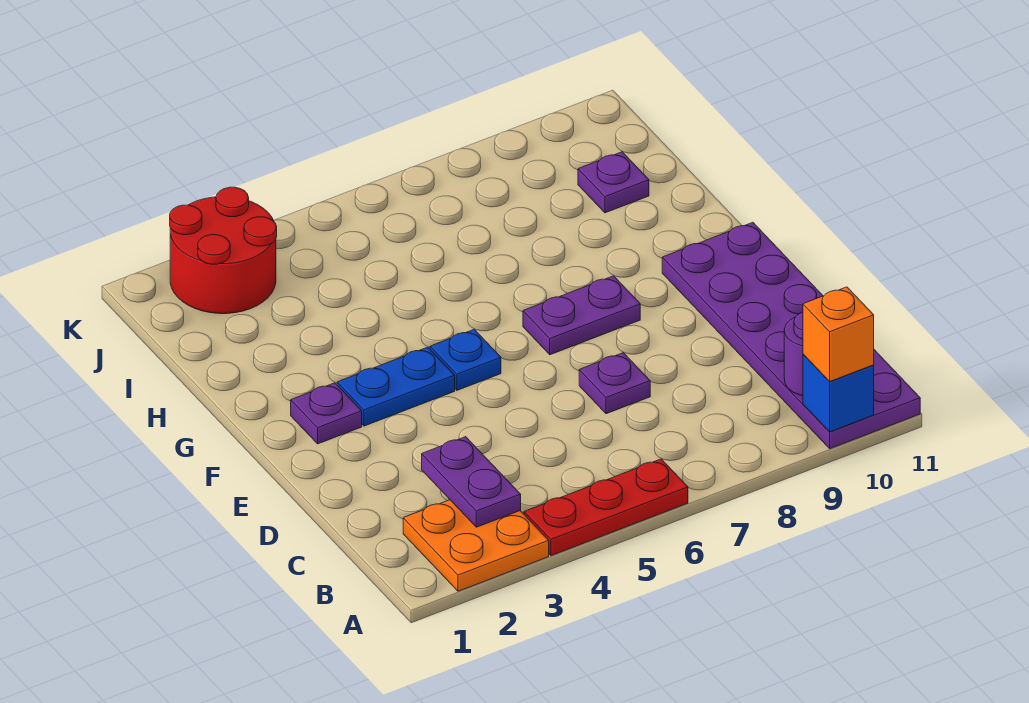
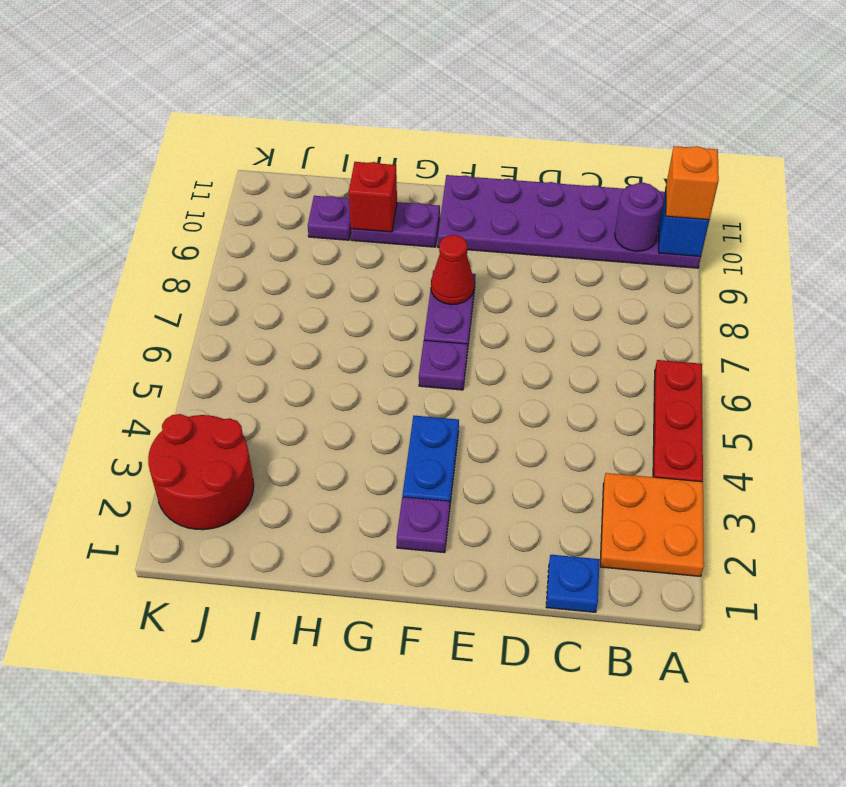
purple plate B3:C3 level 2 -> purple plate G10:H10 level 1
purple plate D7 level 1 -> purple plate F6 level 1
blue plate F5 level 1 -> blue plate C1 level 1
none -> red cone F8 level 2
none -> red brick H10 level 2

